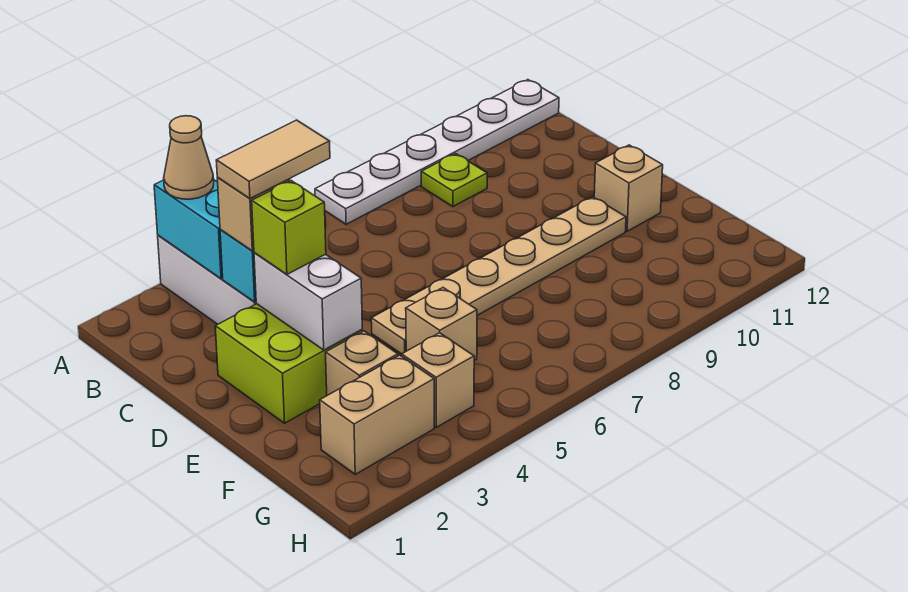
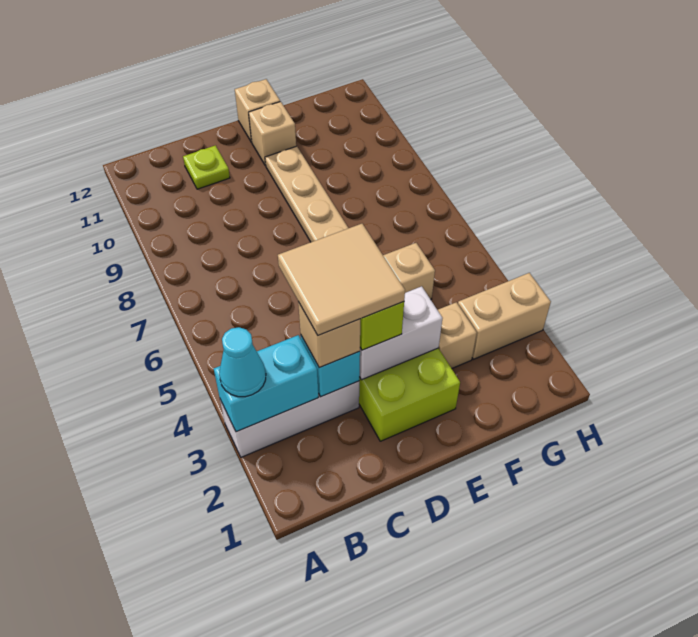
tan cone A3 level 3 -> cyan cone A3 level 3
white plate A7:A12 level 1 -> none
lime plate B9 level 1 -> lime plate C11 level 1
tan tile C3:C4 level 4 -> tan tile C3:D4 level 4
tan brick G2:G3 level 1 -> tan brick G3:H3 level 1
tan brick G4 level 1 -> tan brick E12 level 1

